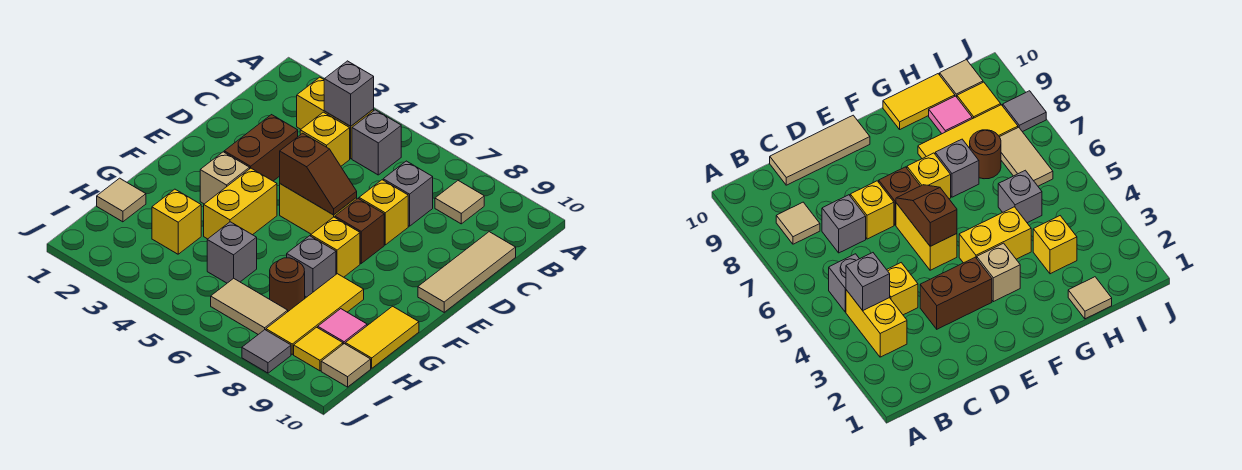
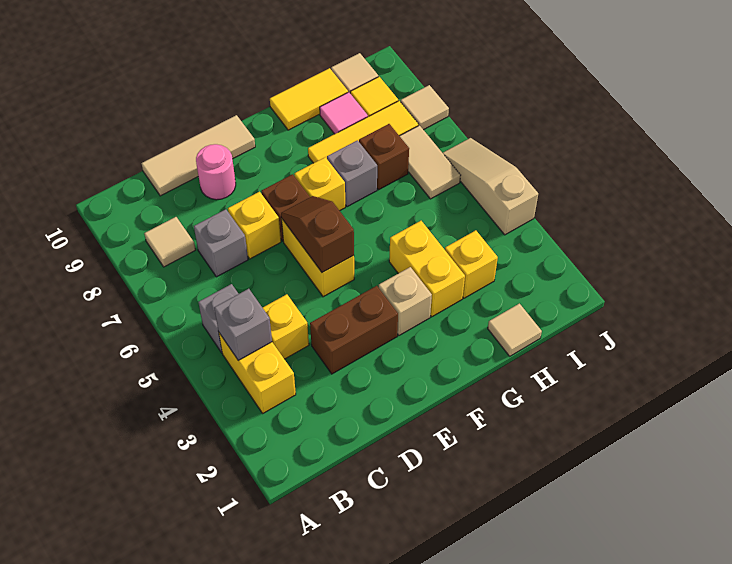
none -> pink round brick D9 level 1
yellow brick F4:G4 level 1 -> yellow brick G3:G4 level 1
grey brick H5 level 1 -> none
brown round brick H7 level 1 -> brown brick H7 level 1
none -> tan slope J4:J6 level 1 top 4
grey tile J8 level 1 -> tan tile J8 level 1

